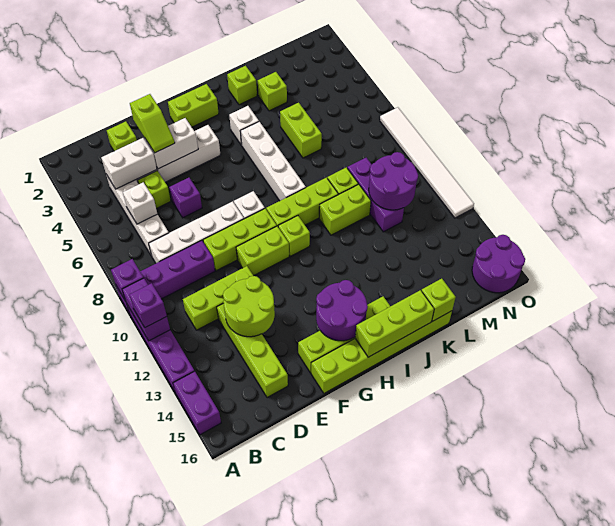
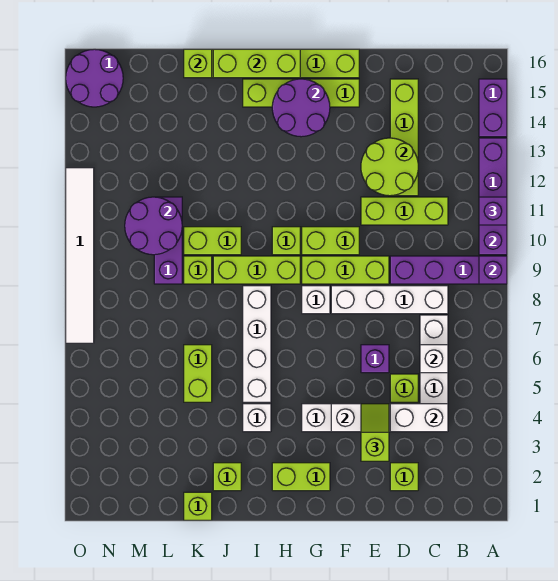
lime brick K3 level 1 -> lime brick K1 level 1

